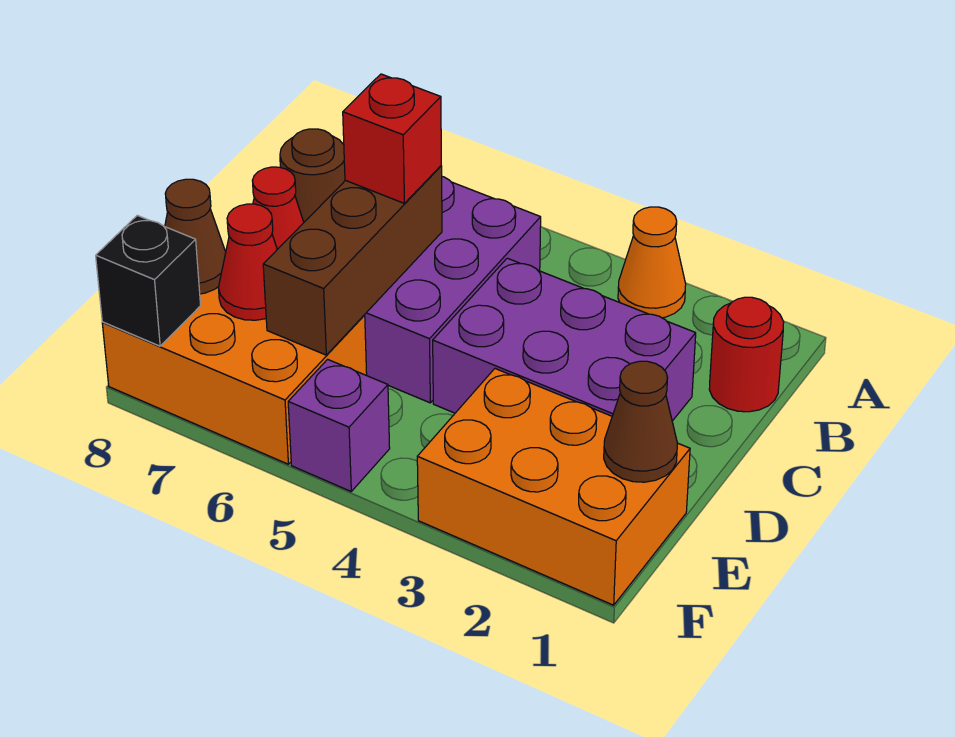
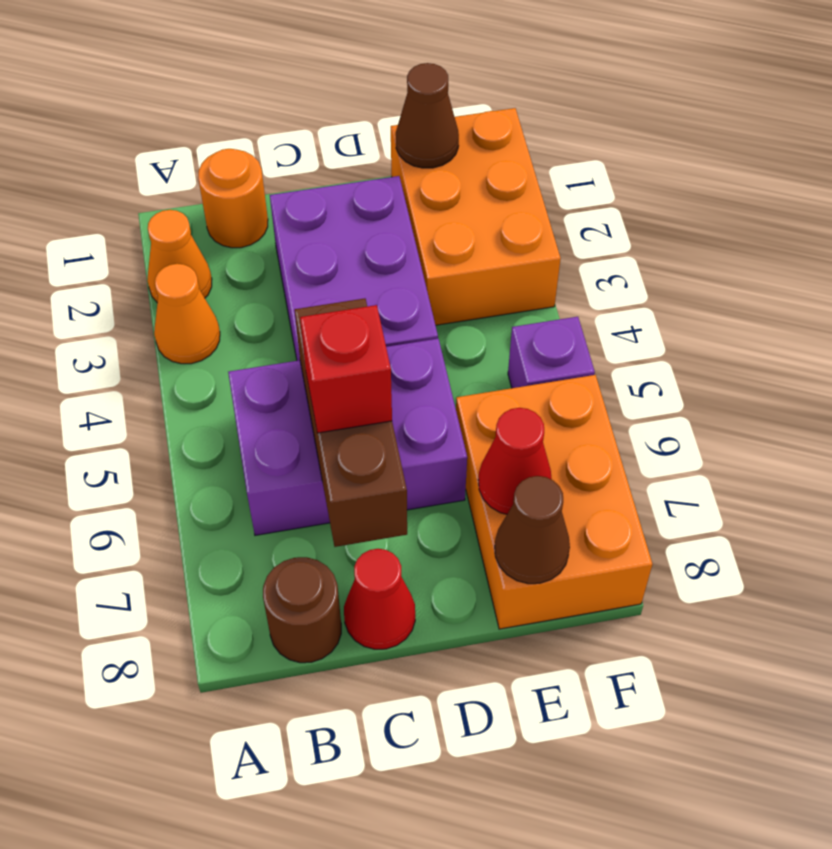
none -> orange cone A2 level 1
red round brick B1 level 1 -> orange round brick B1 level 1
brown brick C6:E6 level 2 -> brown brick C5:C7 level 2
black brick F8 level 2 -> none

